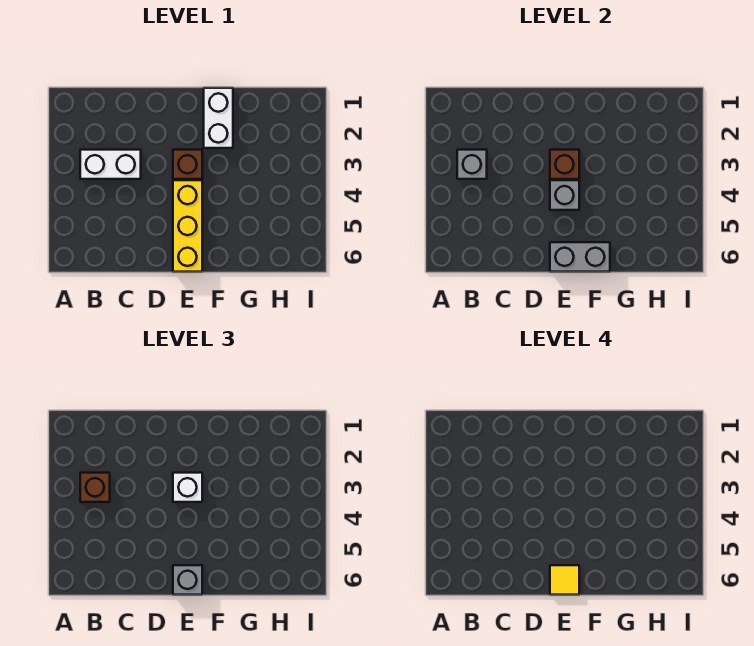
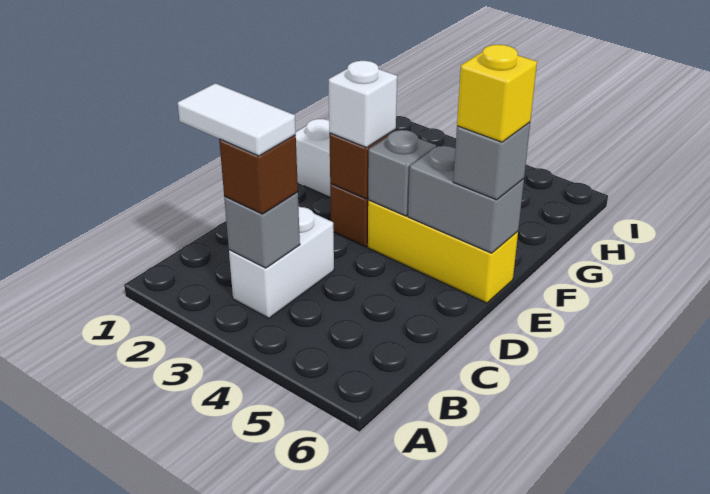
none -> white tile B2:B3 level 4
grey brick E6:F6 level 2 -> grey brick E5:E6 level 2
yellow tile E6 level 4 -> yellow brick E6 level 4

